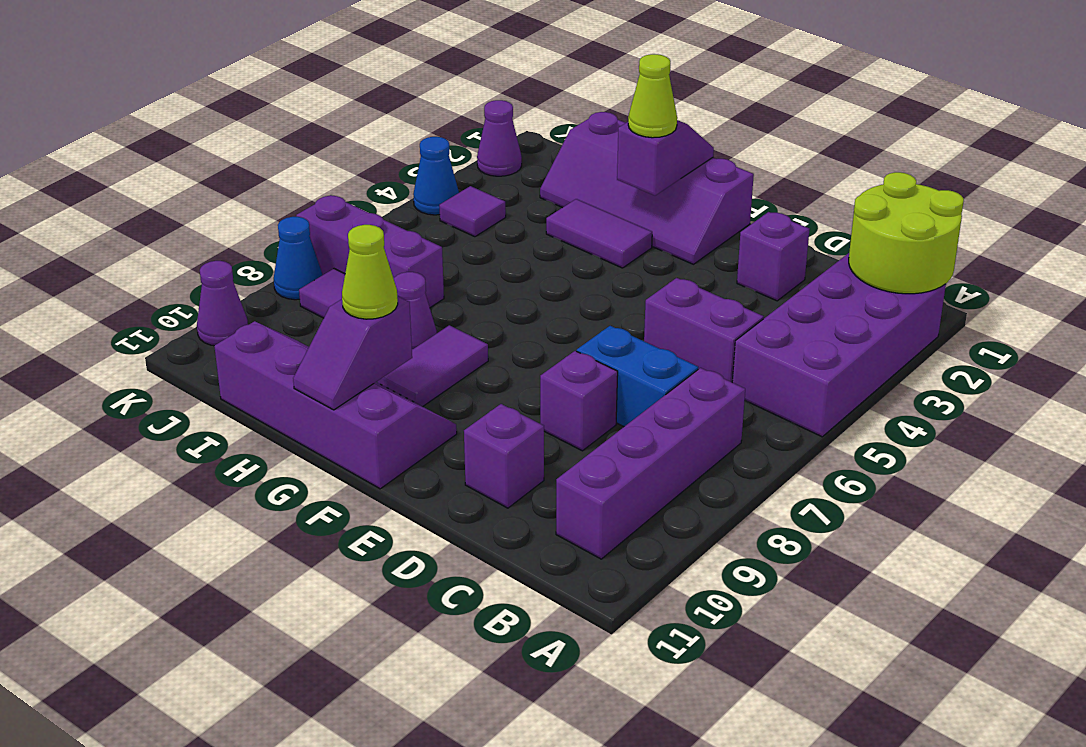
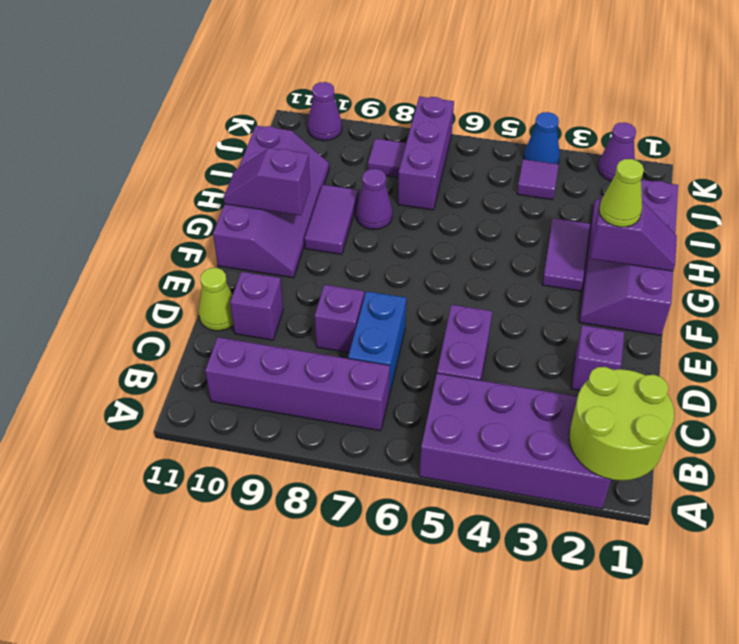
purple tile G8:G9 level 1 -> purple tile G9:H9 level 1
lime cone G10 level 3 -> lime cone D11 level 1
blue cone K8 level 1 -> none

